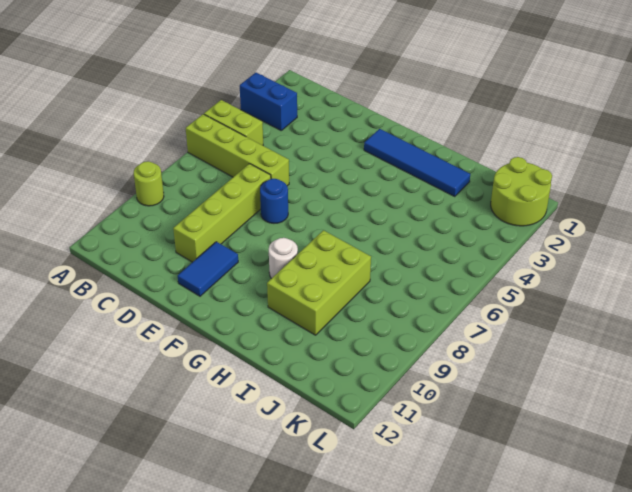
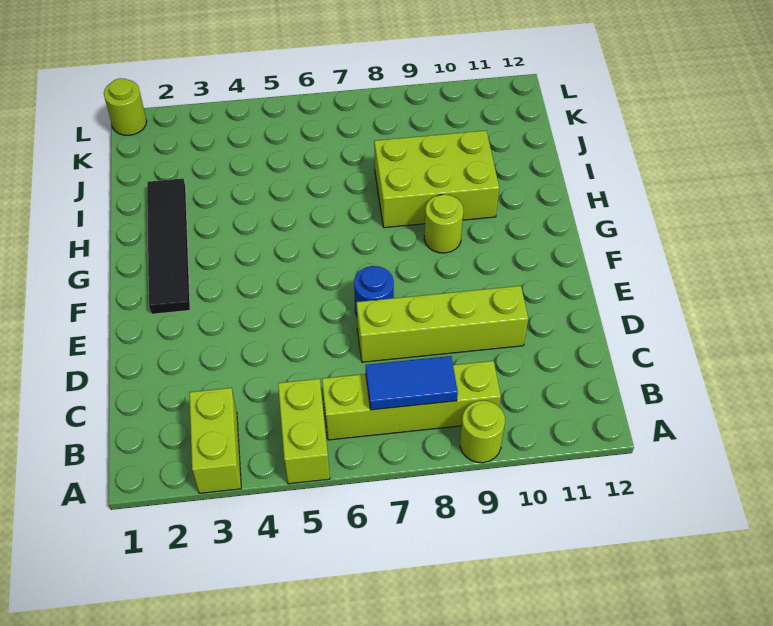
blue brick A3:B3 level 1 -> lime brick A3:B3 level 1
lime brick A6:D6 level 1 -> lime brick B6:B9 level 1
blue tile E10:E11 level 1 -> blue tile B7:B8 level 2
blue tile F2:I2 level 1 -> black tile F2:I2 level 1
white round brick G9 level 1 -> lime round brick G9 level 1
lime round brick K1:L2 level 1 -> lime round brick L1 level 1

